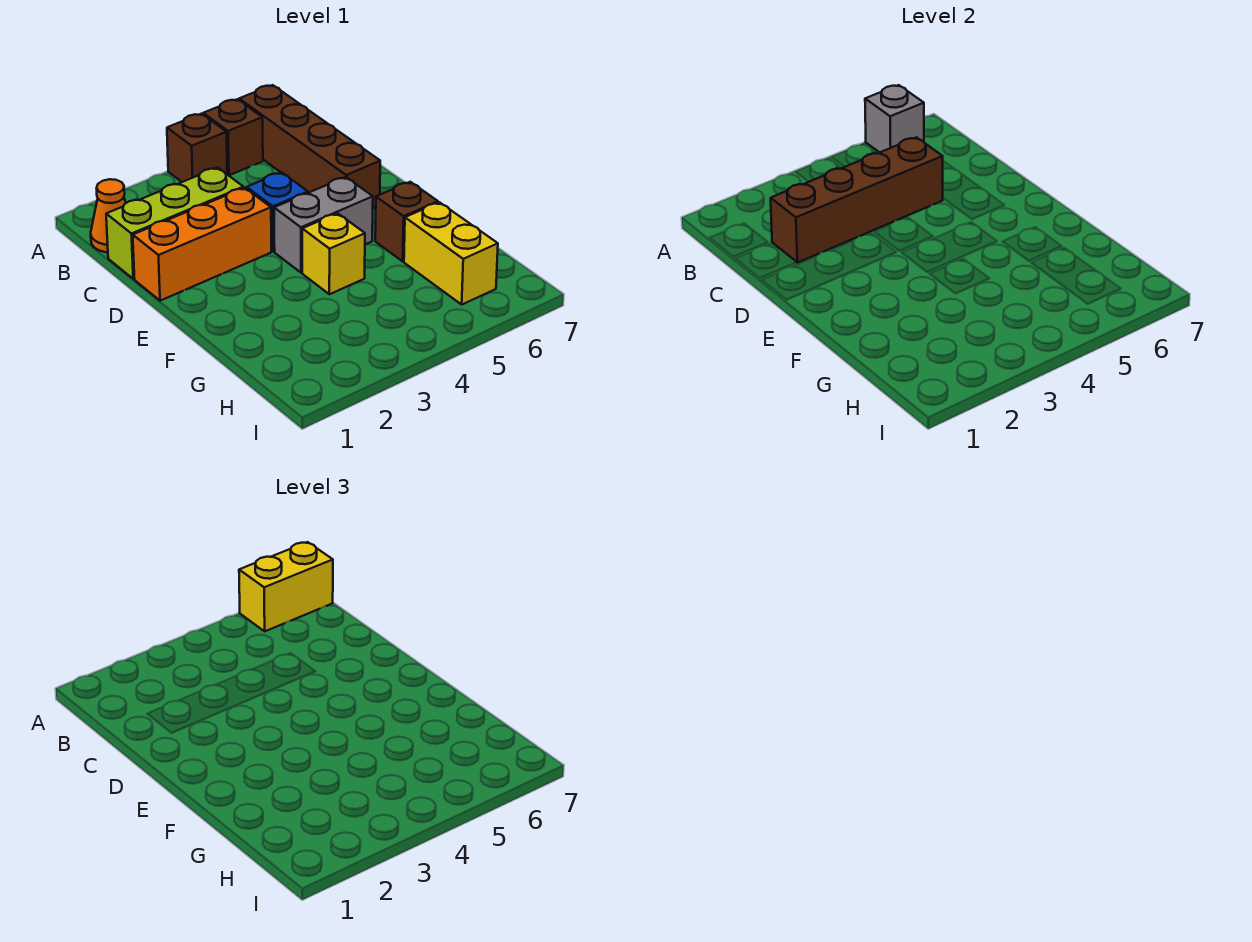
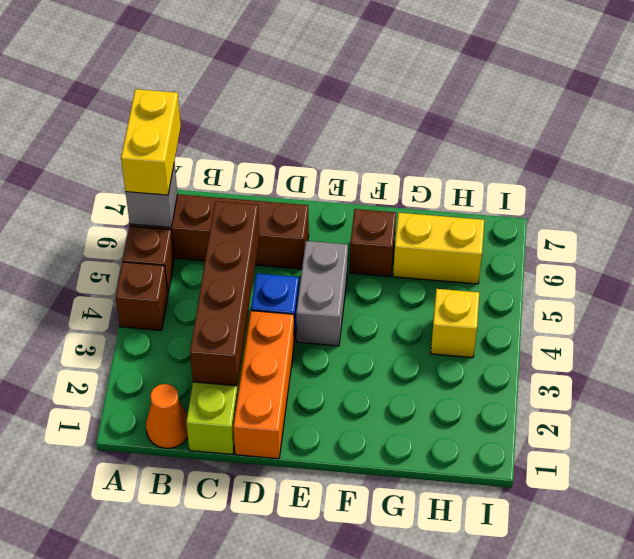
yellow brick F4 level 1 -> yellow brick H4 level 1

